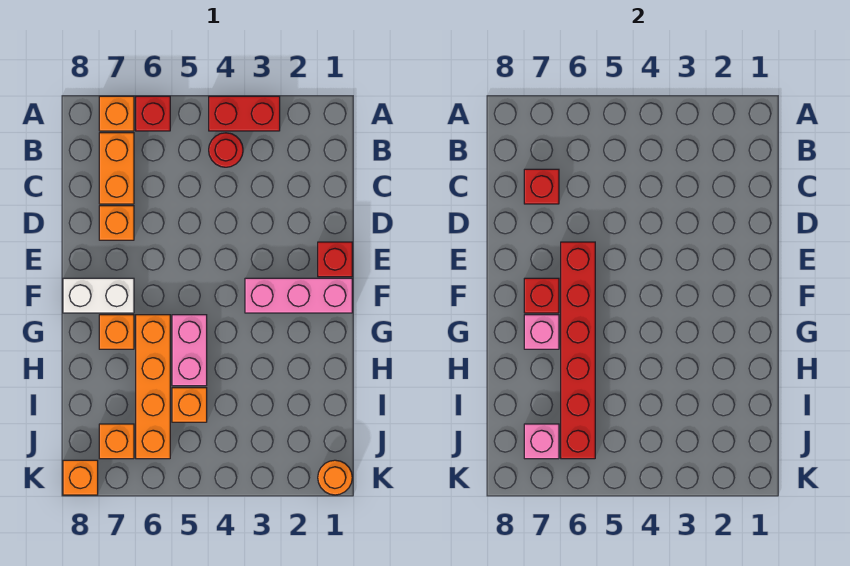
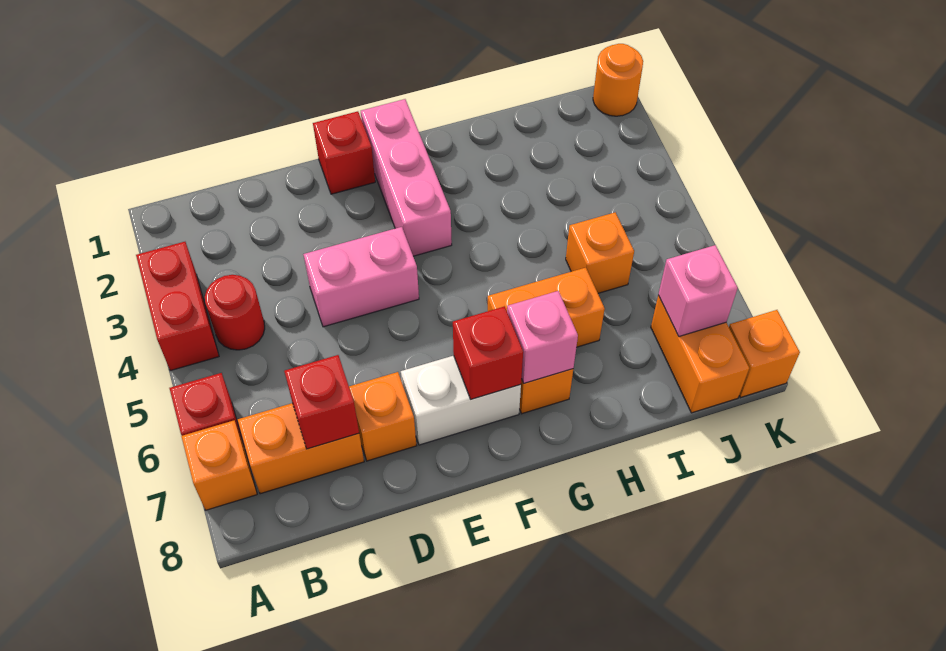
red brick E6:J6 level 2 -> none
white brick F7:F8 level 1 -> white brick E7:F7 level 1
pink brick G5:H5 level 1 -> pink brick D4:E4 level 1
orange brick G6:J6 level 1 -> orange brick G6:H6 level 1
orange brick J7 level 1 -> orange brick J7:J8 level 1

